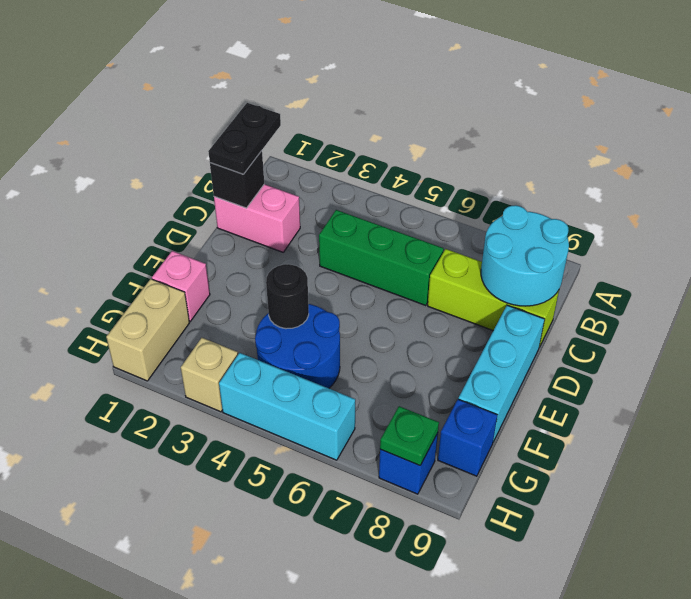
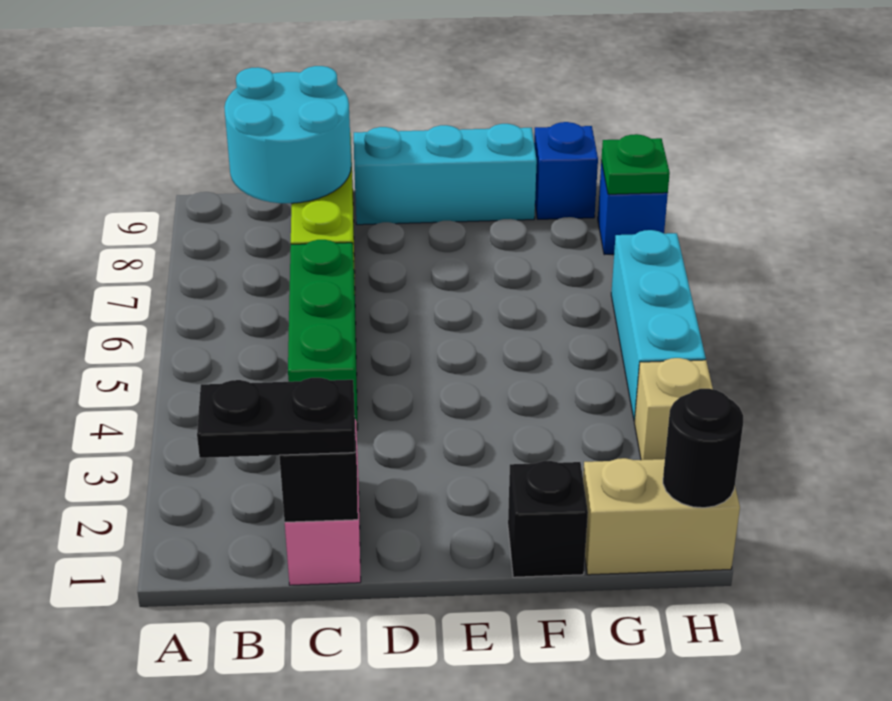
pink brick F1 level 1 -> black brick F1 level 1
blue round brick F4:G5 level 1 -> none
black round brick F4 level 2 -> black round brick H1 level 2

